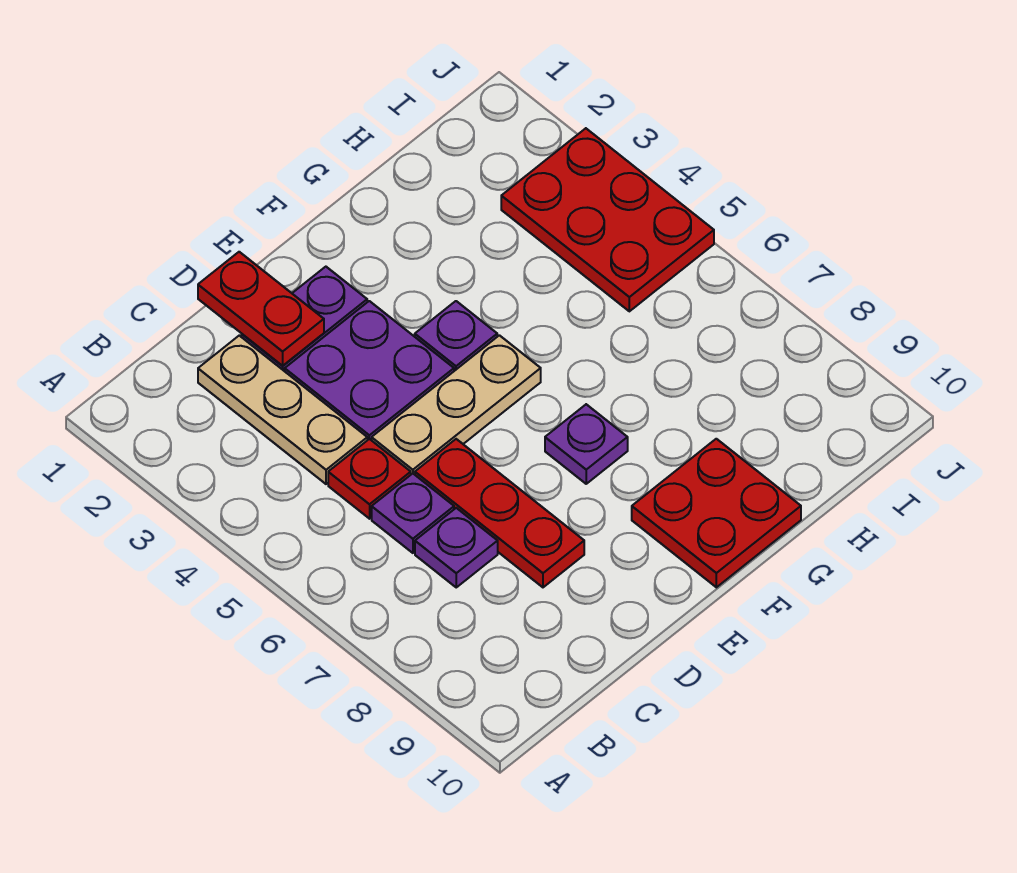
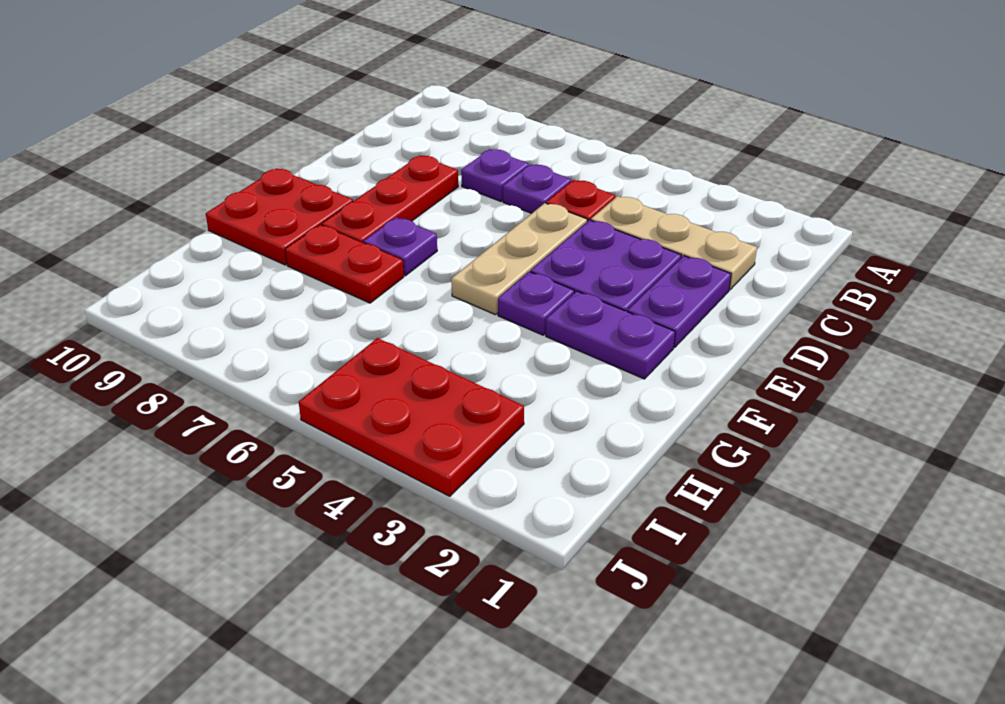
red plate D1:D2 level 2 -> red plate G7:G8 level 1
red plate D6:D8 level 1 -> red plate D8:F8 level 1
none -> purple plate F2:F3 level 1

